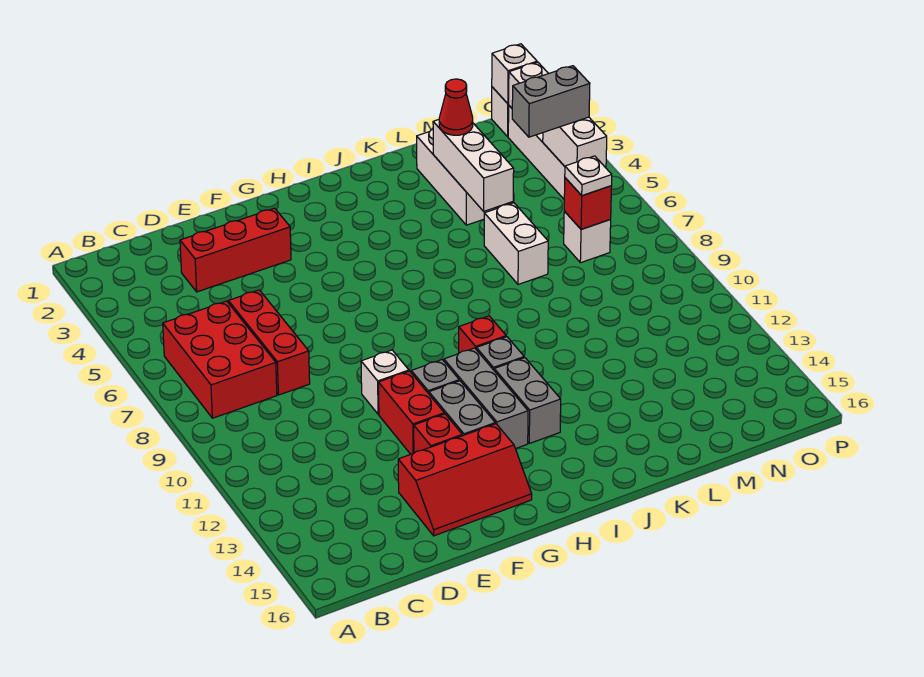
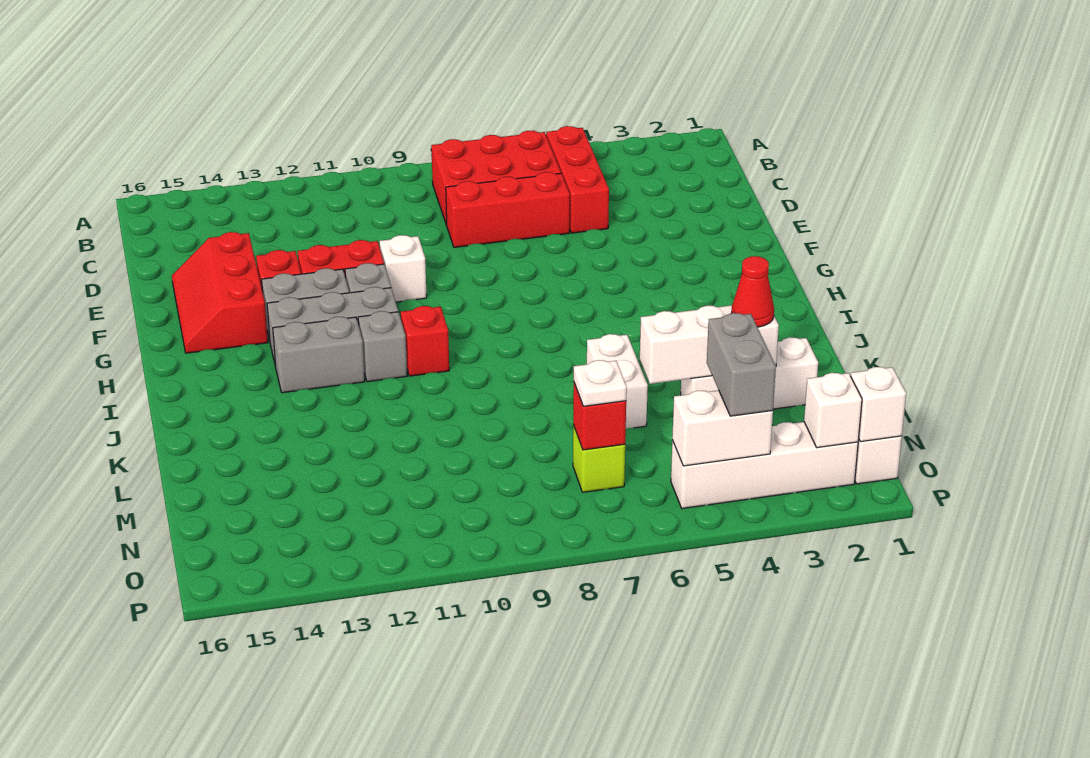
red brick D3:F3 level 1 -> red brick B5:D5 level 1
white brick L6:L7 level 1 -> white brick K6:L6 level 1
white brick N7 level 1 -> lime brick N7 level 1

